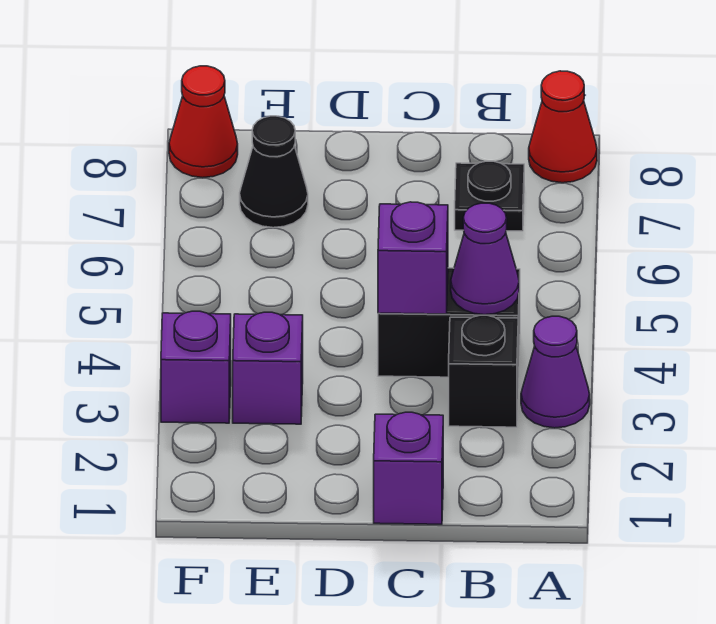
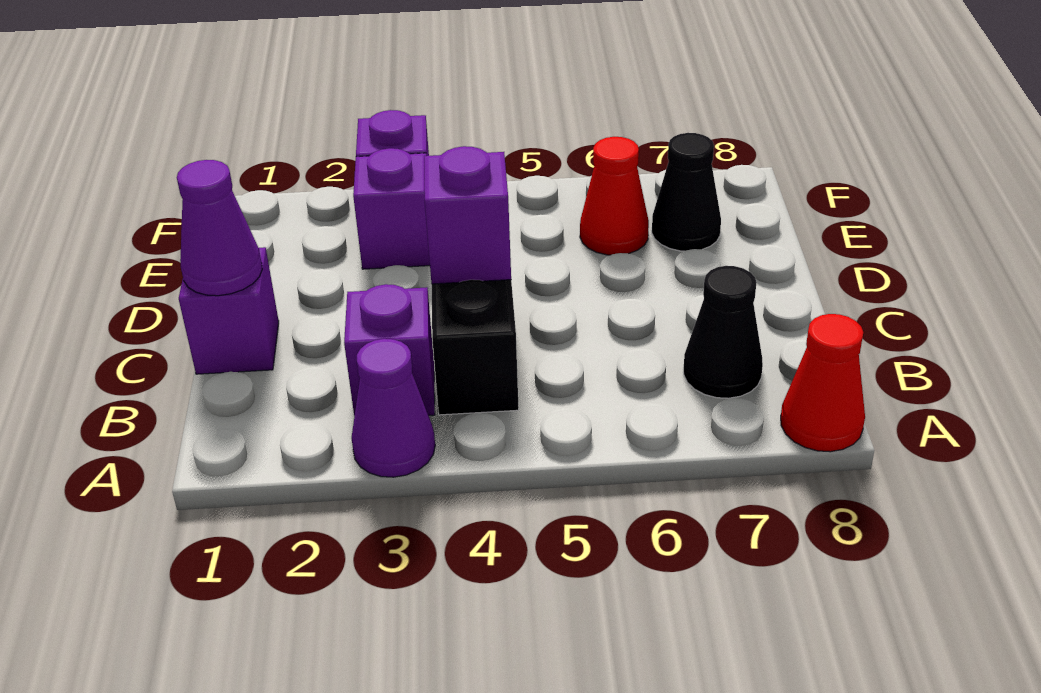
black brick B3 level 1 -> purple brick B3 level 1
purple cone B4 level 2 -> purple cone C1 level 2
black plate B7 level 1 -> black cone B7 level 1
red cone F8 level 1 -> red cone E6 level 1

